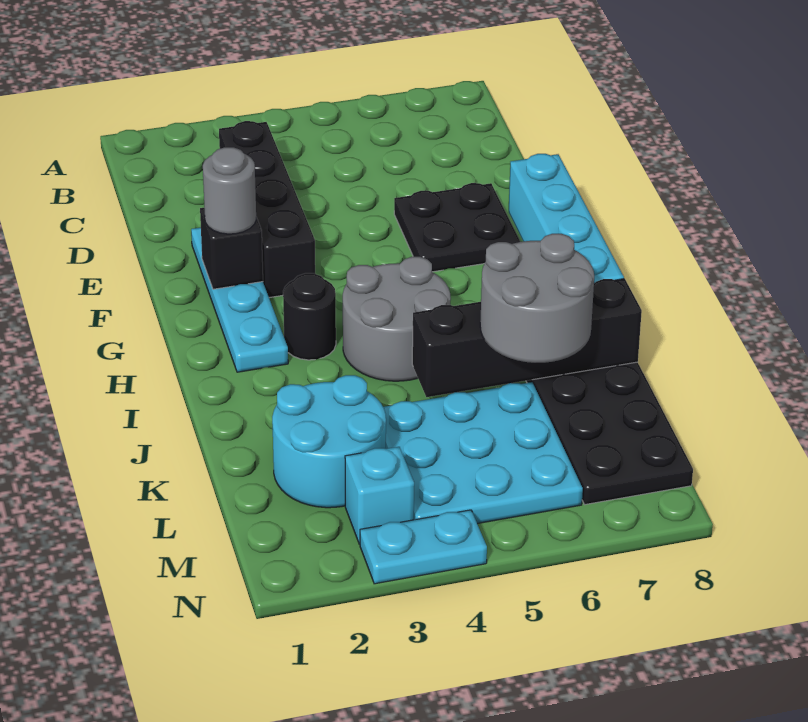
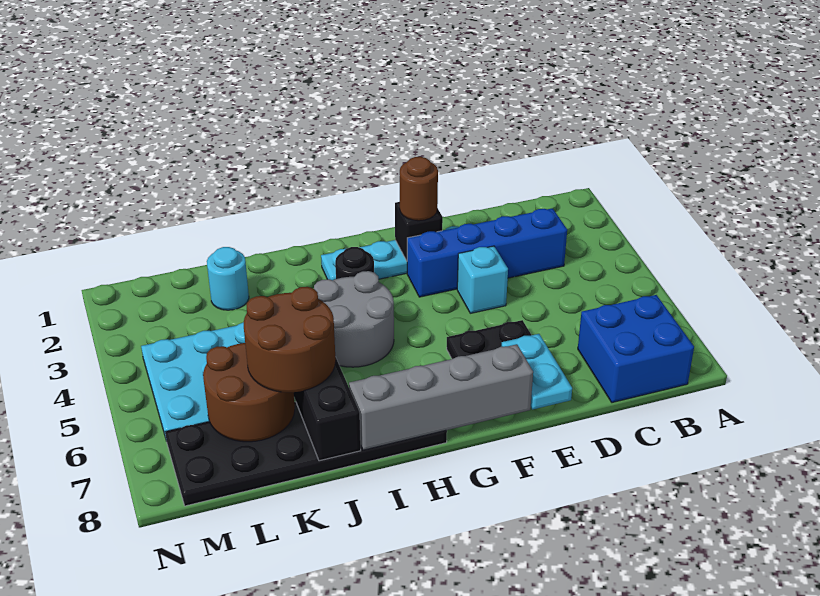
none -> blue brick B7:C8 level 1
black brick C3:F3 level 1 -> blue brick C3:F3 level 1
grey round brick F2 level 3 -> brown round brick F2 level 3
cyan brick F8:I8 level 2 -> grey brick F8:I8 level 2
grey round brick J6:K7 level 3 -> brown round brick J6:K7 level 3
cyan round brick K2:L3 level 1 -> cyan round brick K2 level 1
none -> brown round brick K6:L7 level 2
cyan brick M3 level 1 -> cyan brick E4 level 1
cyan plate N3:N4 level 1 -> cyan plate E7:E8 level 2

